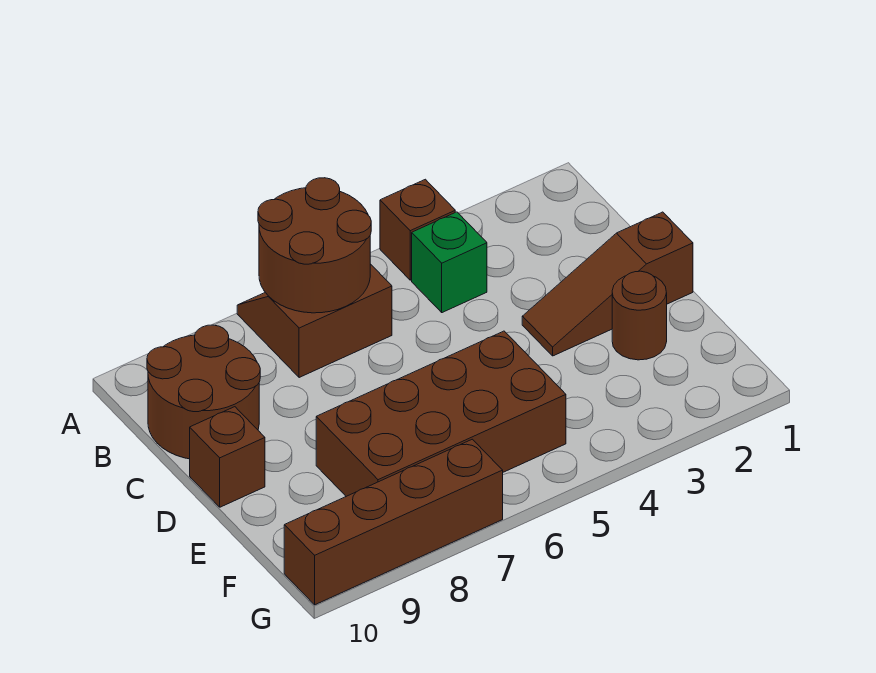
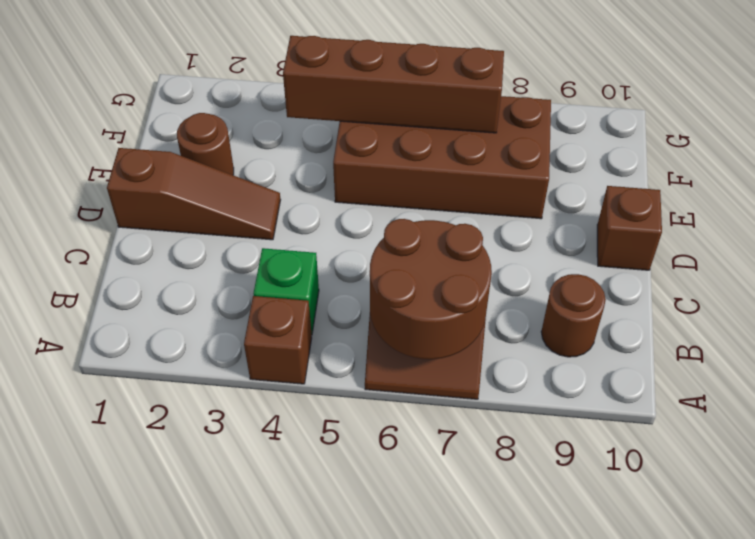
brown round brick B9:C10 level 1 -> brown round brick B9 level 1
brown brick G7:G10 level 1 -> brown brick F4:F7 level 2

